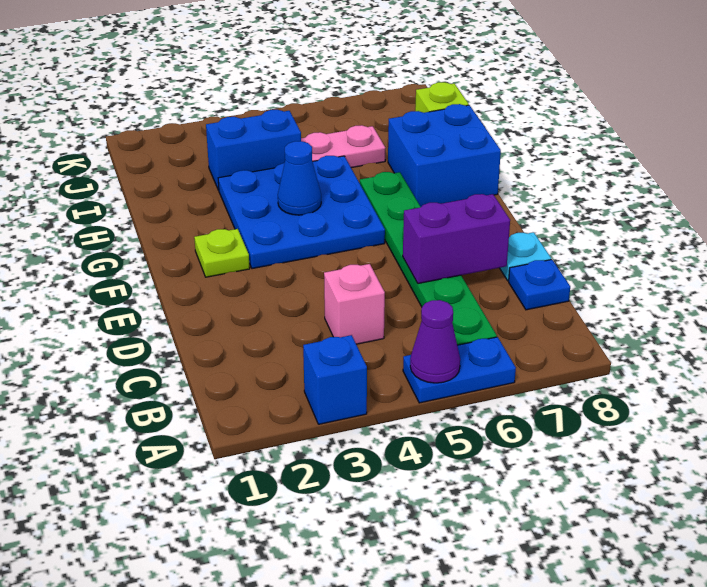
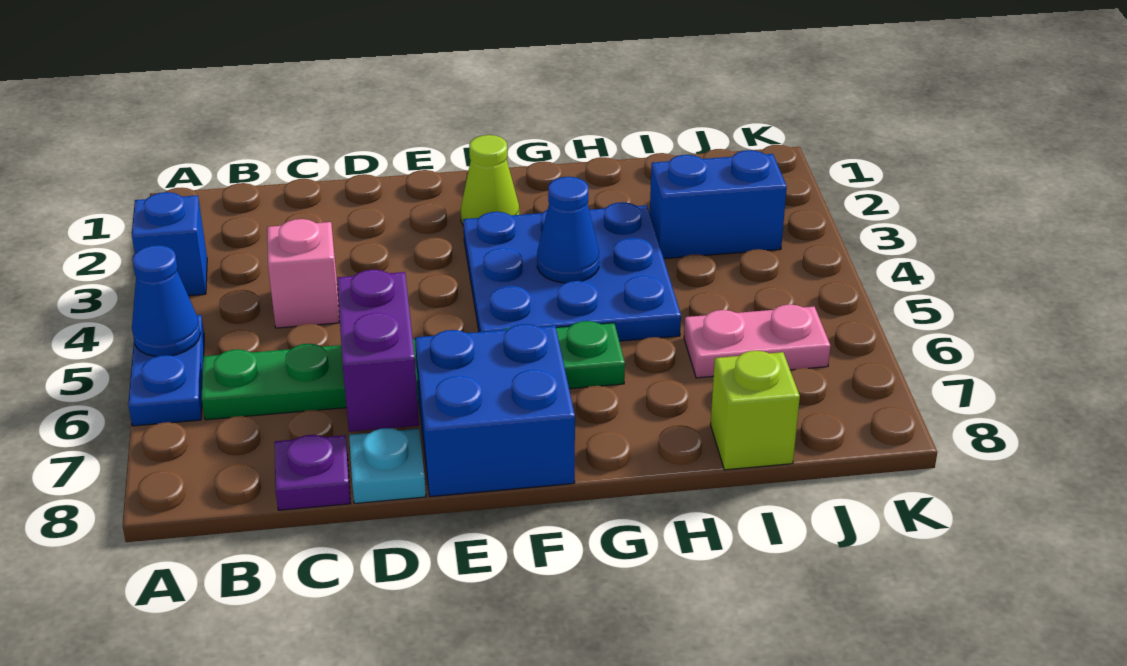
purple cone A5 level 2 -> blue cone A5 level 2
blue plate C8 level 1 -> purple plate C8 level 1
lime plate F2 level 1 -> lime cone F2 level 1
blue brick G7:H8 level 1 -> blue brick E7:F8 level 1
blue brick I3:I4 level 1 -> blue brick I3:J3 level 1
pink plate I5:I6 level 1 -> pink plate I6:J6 level 1

